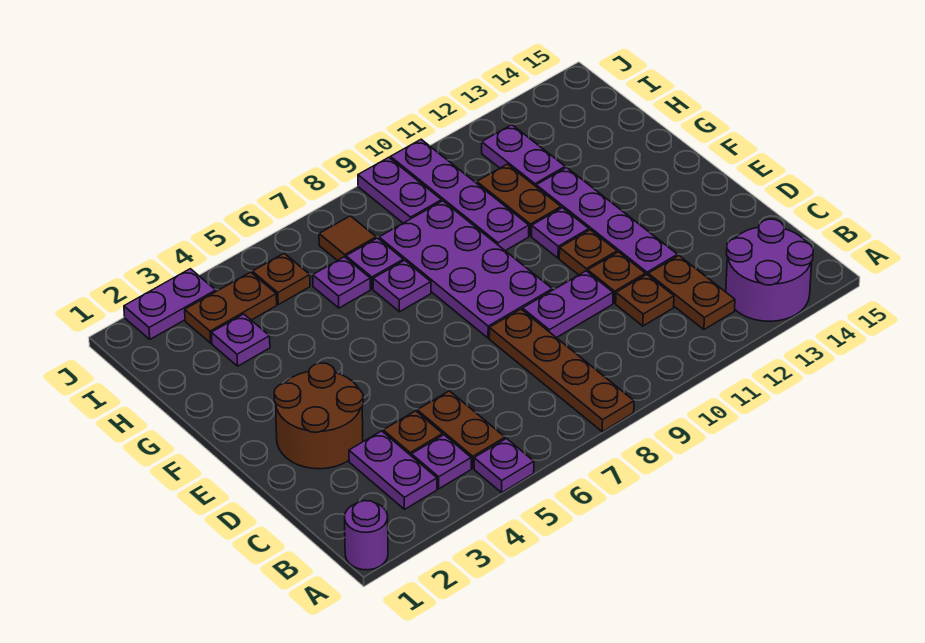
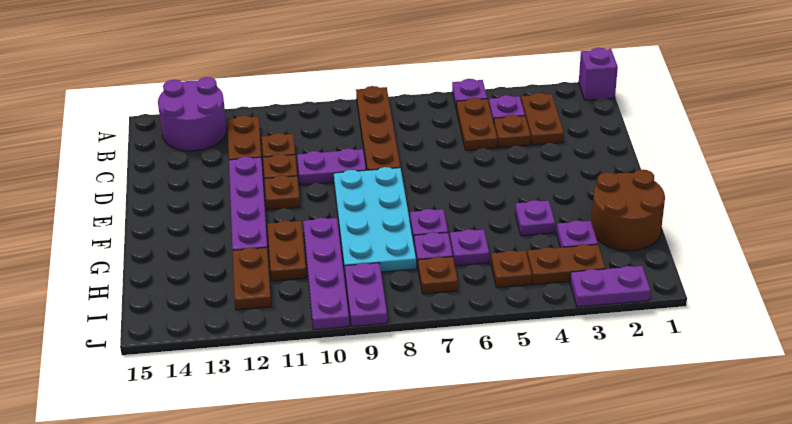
purple round brick A1 level 1 -> purple brick A1 level 1
purple plate B3:C3 level 1 -> brown plate B3:C3 level 1
brown round brick D2:E3 level 1 -> brown round brick G1:H2 level 1
purple plate E8:H9 level 1 -> cyan plate E8:H9 level 1
purple plate F11 level 1 -> purple plate G4 level 1
purple plate H12:I12 level 1 -> brown plate H12:I12 level 1
brown tile I7 level 1 -> brown plate I7 level 1

